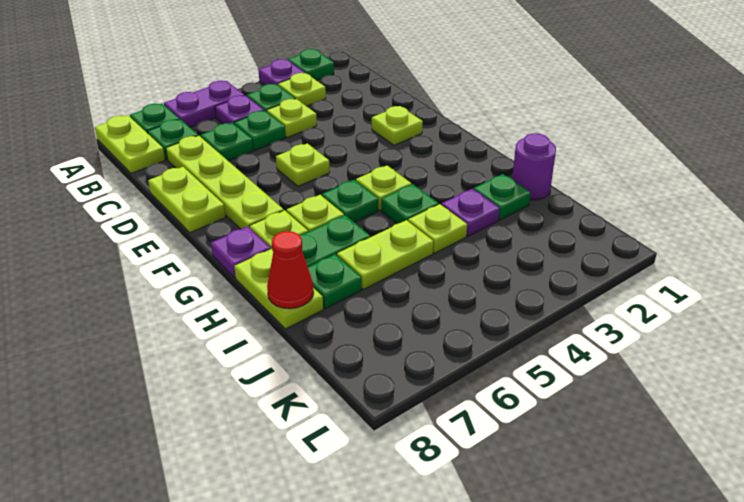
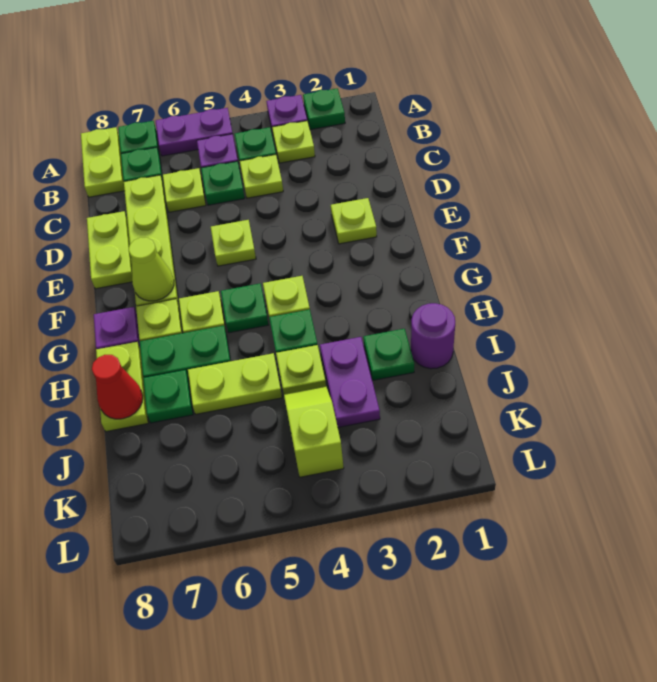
green plate C6 level 1 -> lime plate C6 level 1
none -> lime cone F7 level 2
purple plate I3 level 1 -> purple plate I3:J3 level 1
none -> lime slope J4:K4 level 1 top K

